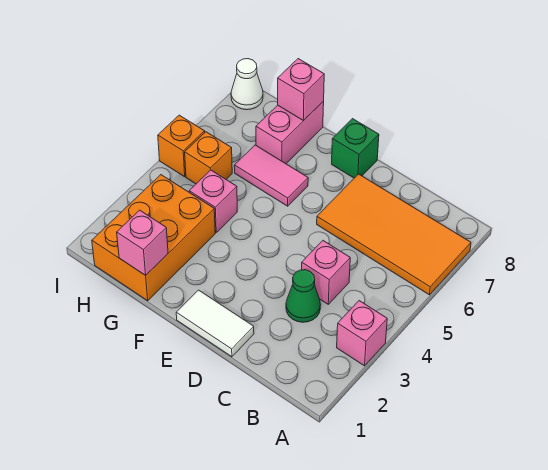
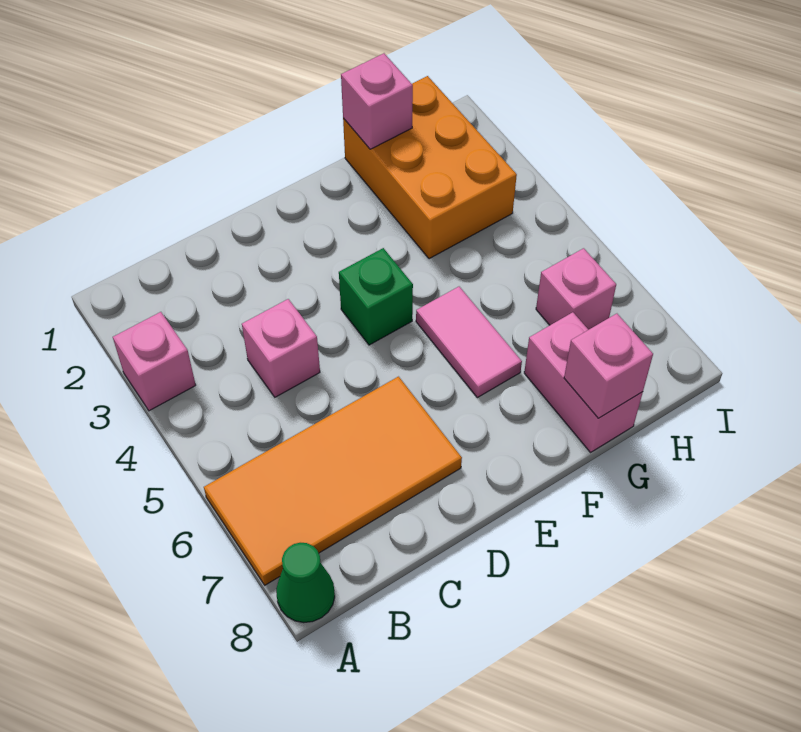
green cone C3 level 1 -> green cone A8 level 1
white tile D1:E1 level 1 -> none
green brick E8 level 1 -> green brick E4 level 1
pink tile F6:G6 level 1 -> pink tile F5:F6 level 1
pink brick G4 level 1 -> pink brick H6 level 1
orange brick H5 level 1 -> none
orange brick I5 level 1 -> none
white cone I8 level 1 -> none

